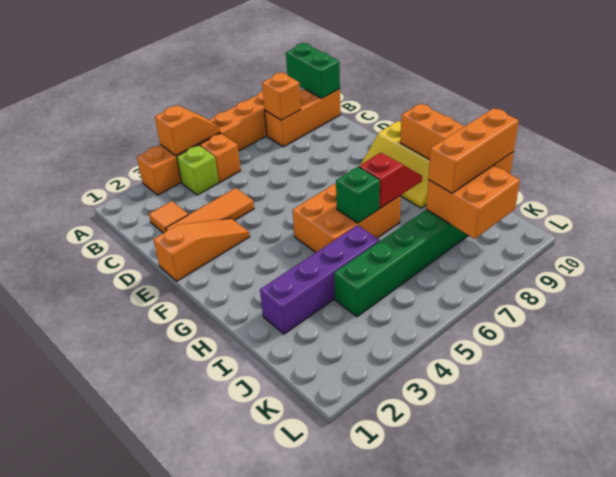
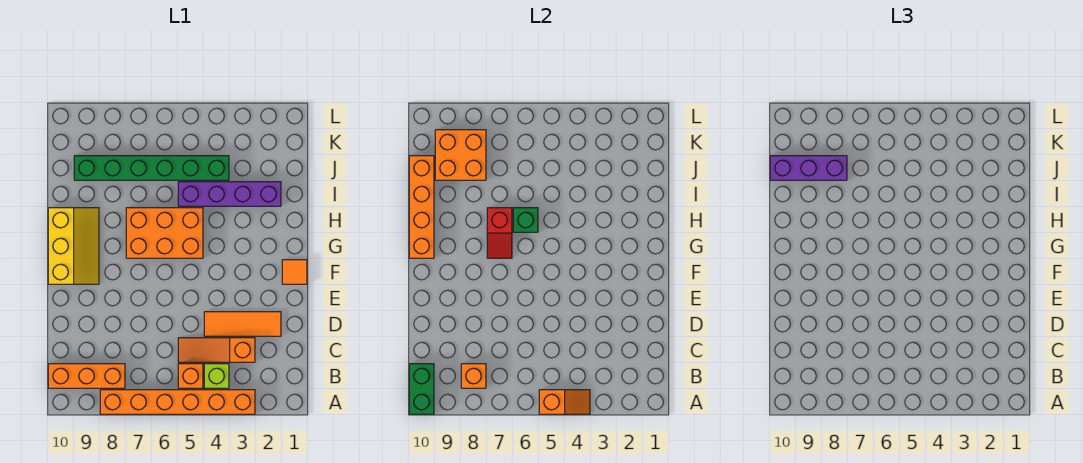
orange slope A4:A5 level 2 top 4 -> orange slope A4:A5 level 2 top 5
orange tile C2 level 1 -> orange tile F1 level 1
orange slope E1:E3 level 1 top 1 -> orange slope C3:C5 level 1 top 3
red slope H7:H8 level 2 top 7 -> red slope G7:H7 level 2 top H
orange brick J8:J10 level 3 -> purple brick J8:J10 level 3

